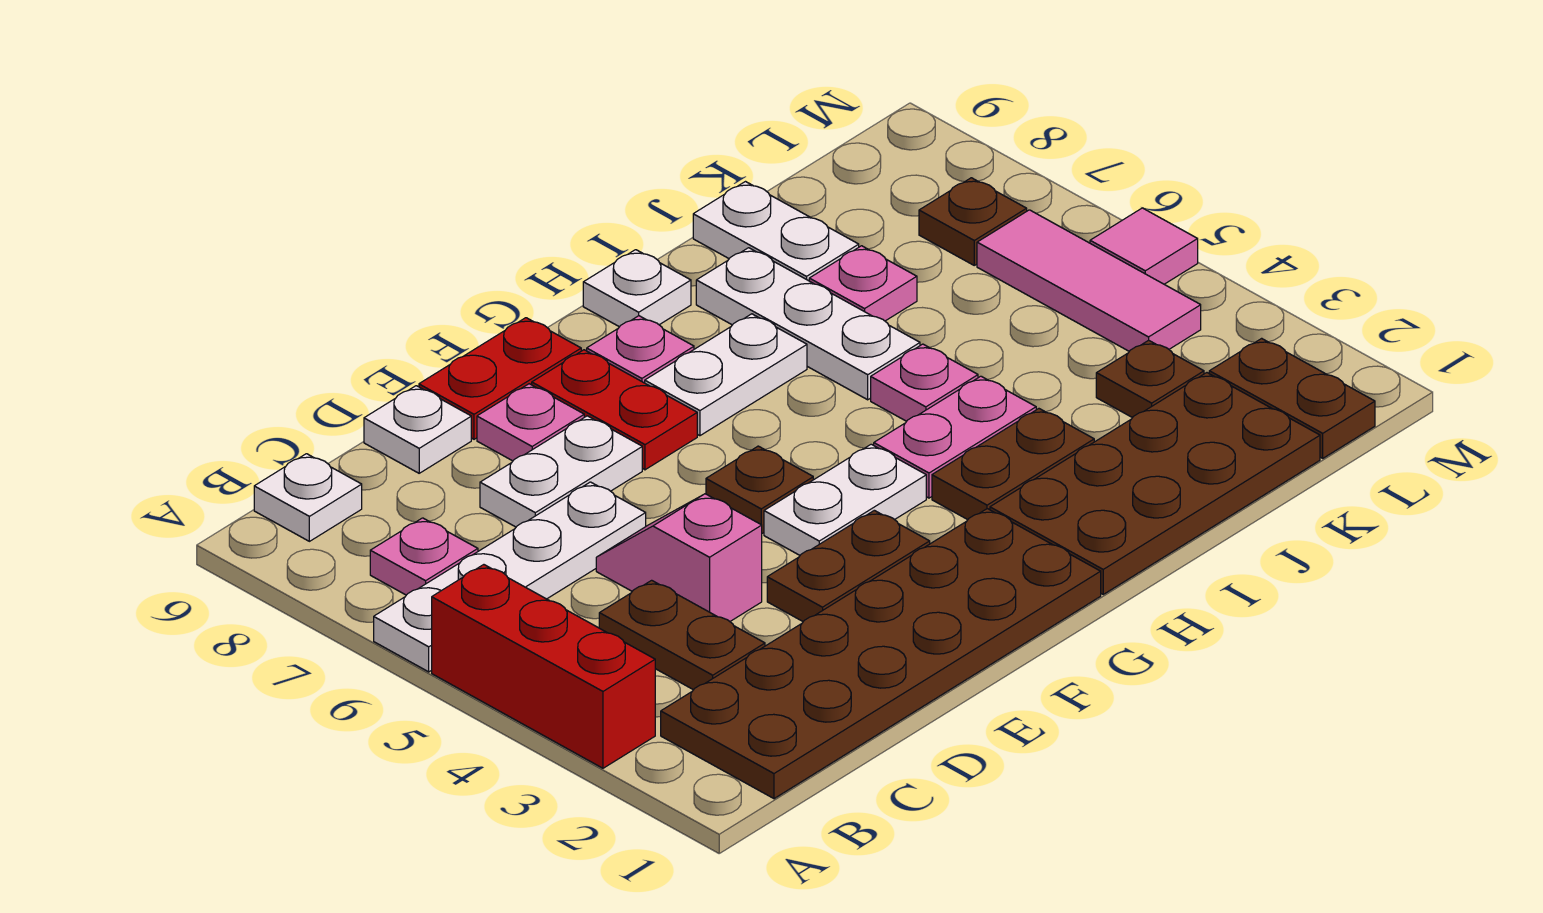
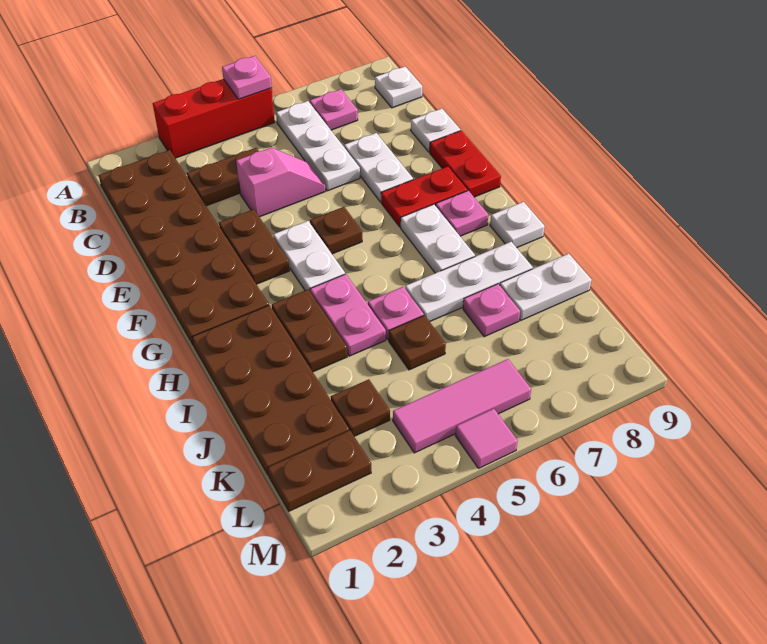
white plate A6:D6 level 1 -> white plate B6:D6 level 1
pink plate E8 level 1 -> pink plate A5 level 2
brown plate L7 level 1 -> brown plate J5 level 1

